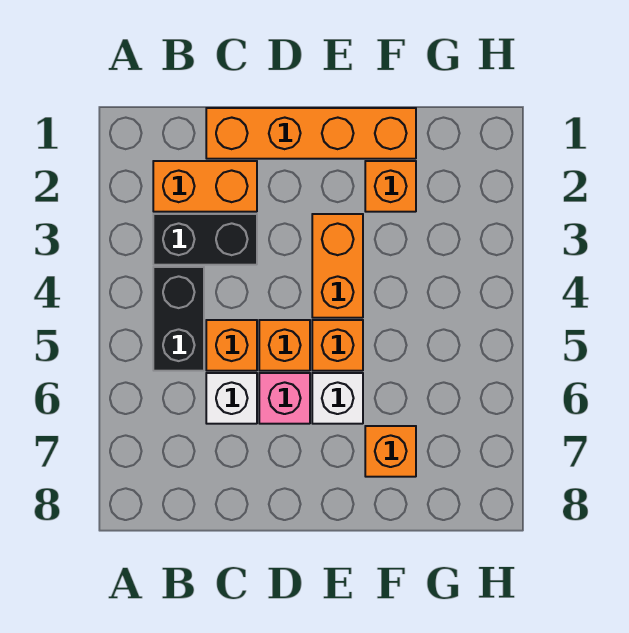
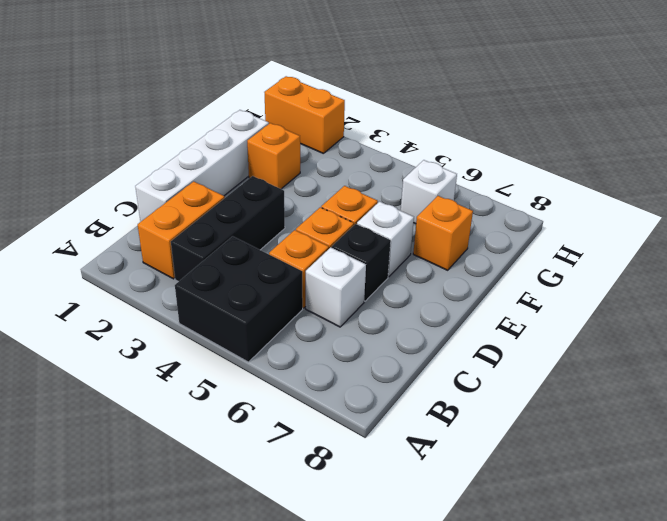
black brick B3:C3 level 1 -> black brick B3:D3 level 1
black brick B4:B5 level 1 -> black brick A4:B5 level 1
orange brick C1:F1 level 1 -> white brick C1:F1 level 1
pink brick D6 level 1 -> black brick D6 level 1
orange brick E3:E4 level 1 -> orange brick H1:H2 level 1
none -> white brick G6 level 1

